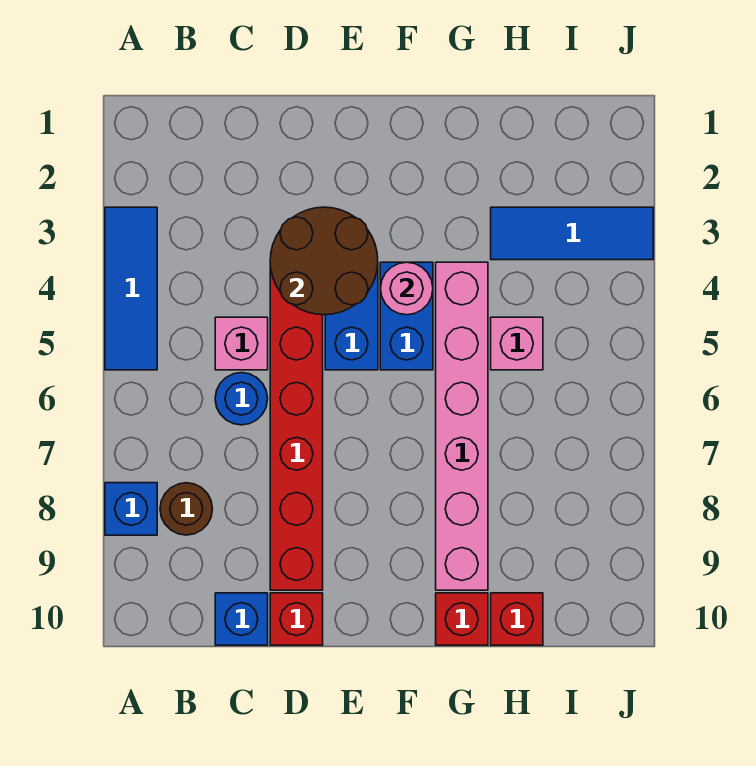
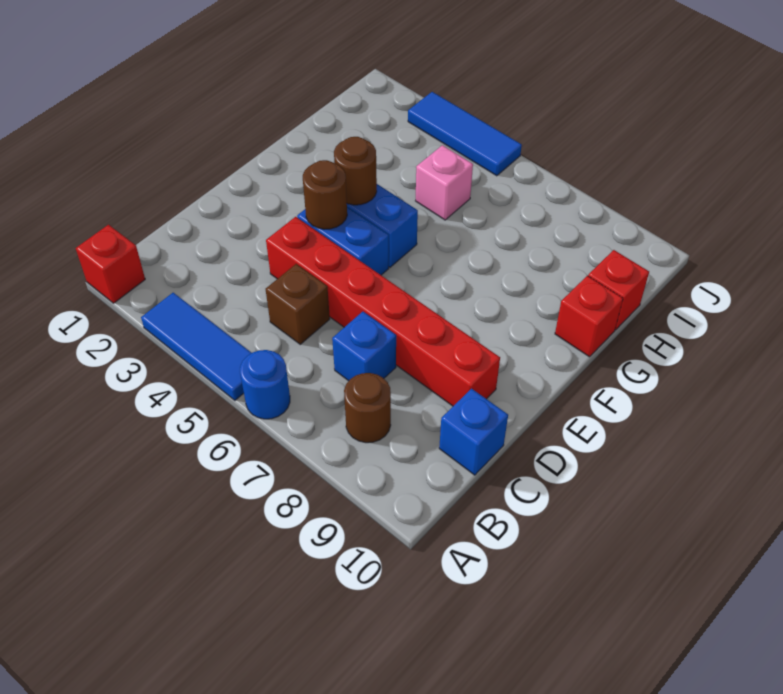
blue brick A8 level 1 -> blue brick C7 level 1
pink brick C5 level 1 -> brown brick C5 level 1
blue round brick C6 level 1 -> blue round brick A6 level 1
brown round brick D3:E4 level 2 -> brown round brick E4 level 2
red brick D10 level 1 -> red brick A1 level 1
pink round brick F4 level 2 -> brown round brick F4 level 2
pink brick G4:G9 level 1 -> none
blue tile H3:J3 level 1 -> blue tile J3:J5 level 1

